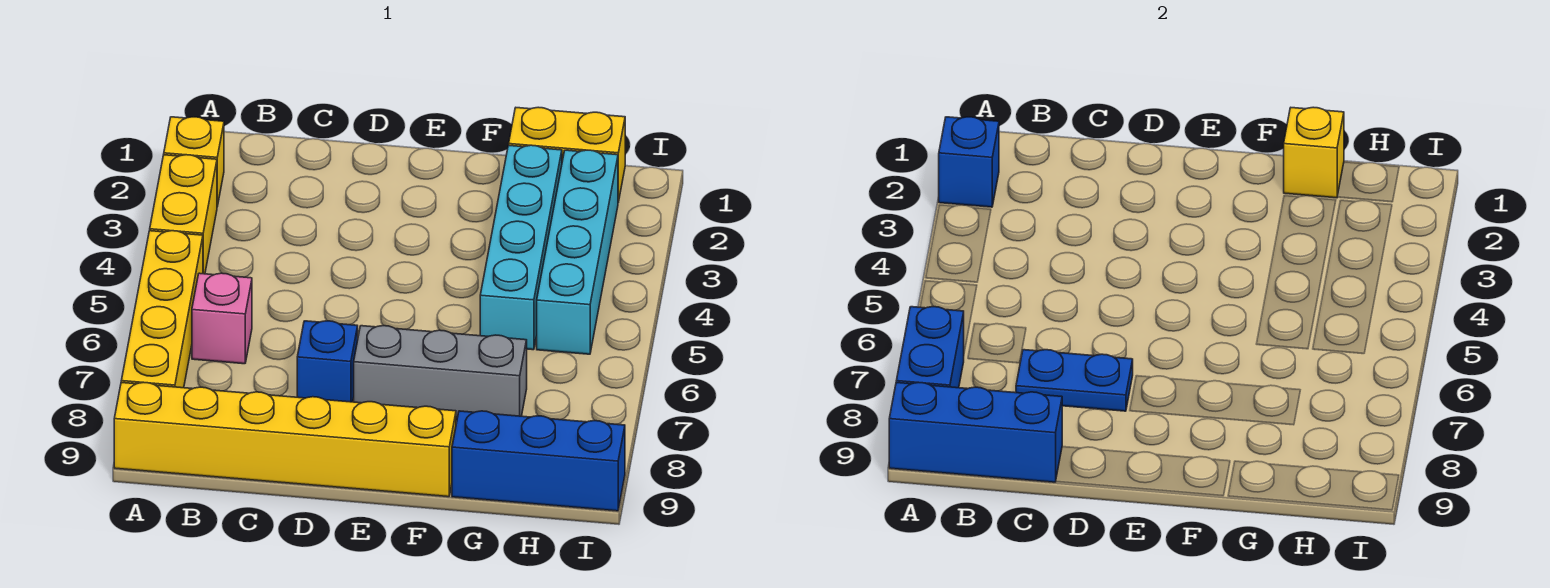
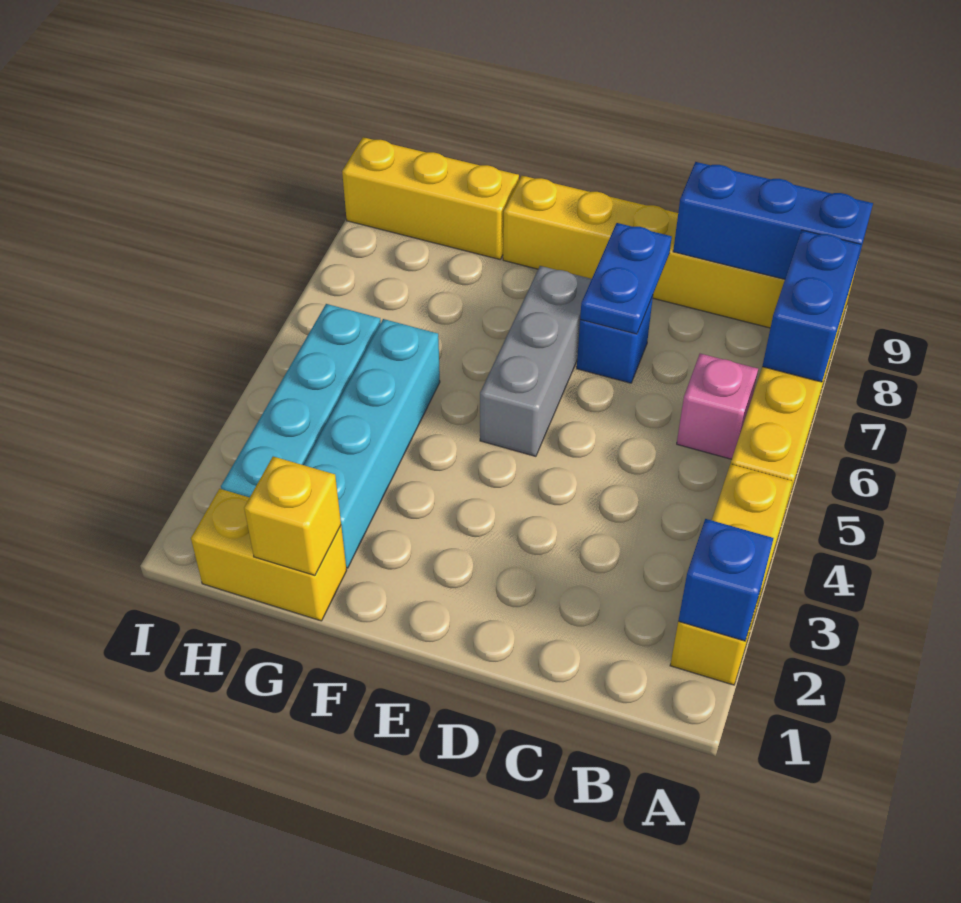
blue plate C7:D7 level 2 -> blue plate D7:D8 level 2
grey brick E7:G7 level 1 -> grey brick E5:E7 level 1
blue brick G9:I9 level 1 -> yellow brick G9:I9 level 1

